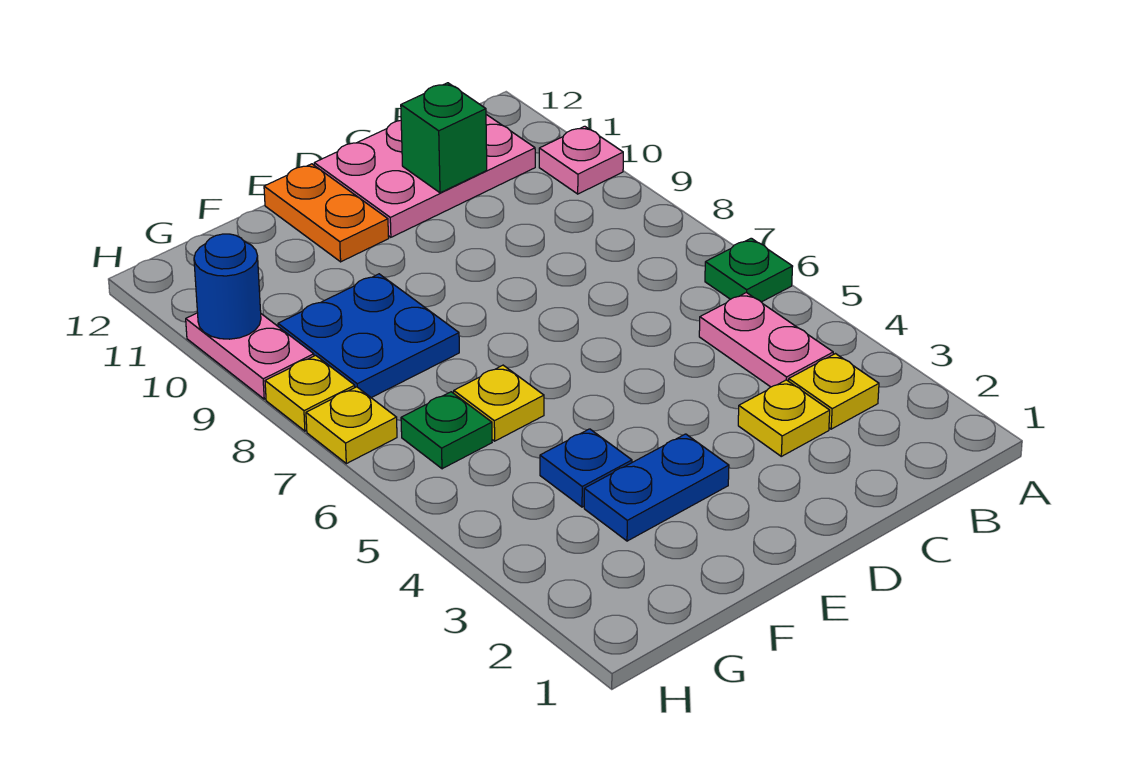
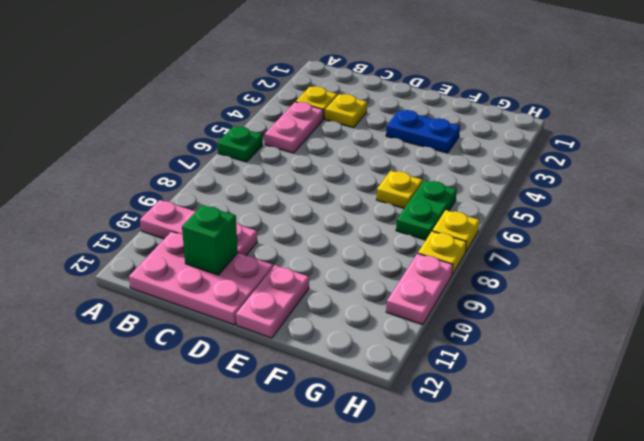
pink plate A10 level 1 -> pink plate A10:C10 level 1
orange plate E11:E12 level 1 -> pink plate E11:E12 level 1
blue plate F4 level 1 -> none
blue plate F8:G9 level 1 -> none
green plate G6 level 1 -> green plate G6:G7 level 1
blue round brick H10 level 2 -> none

